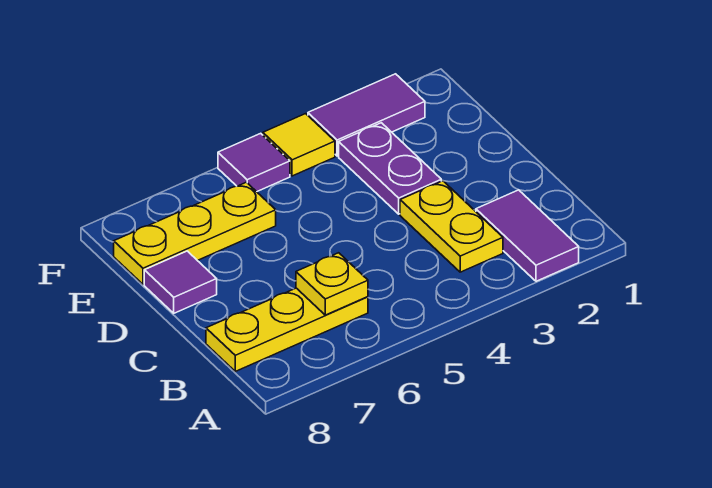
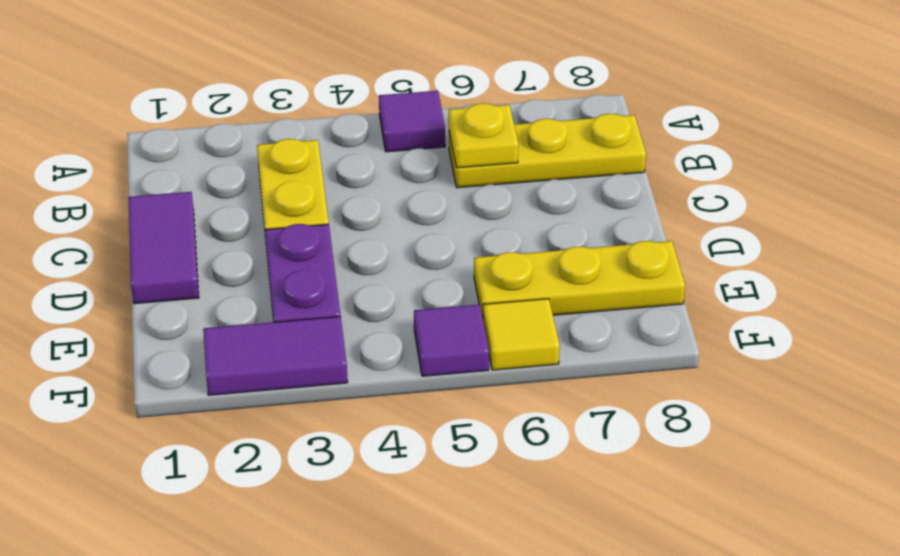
purple tile A2:B2 level 1 -> purple tile C1:D1 level 1
purple tile D8 level 1 -> purple tile A5 level 1
yellow tile F4 level 1 -> yellow tile F6 level 1

